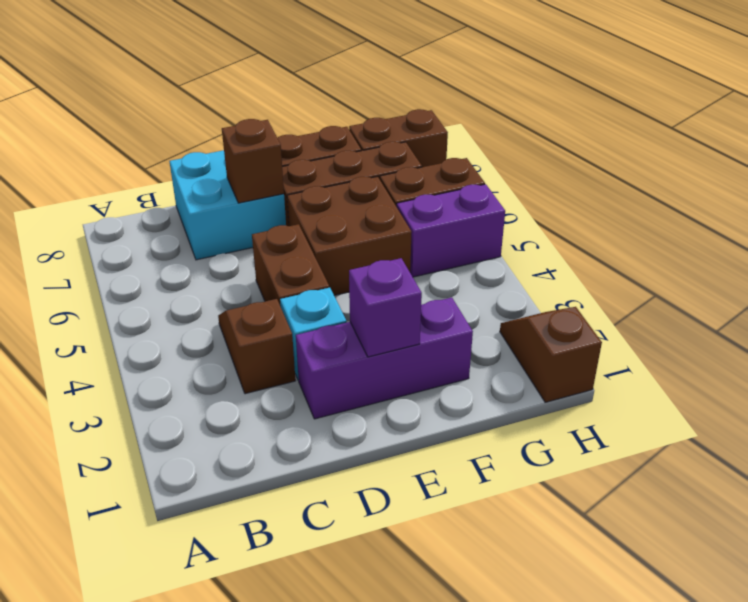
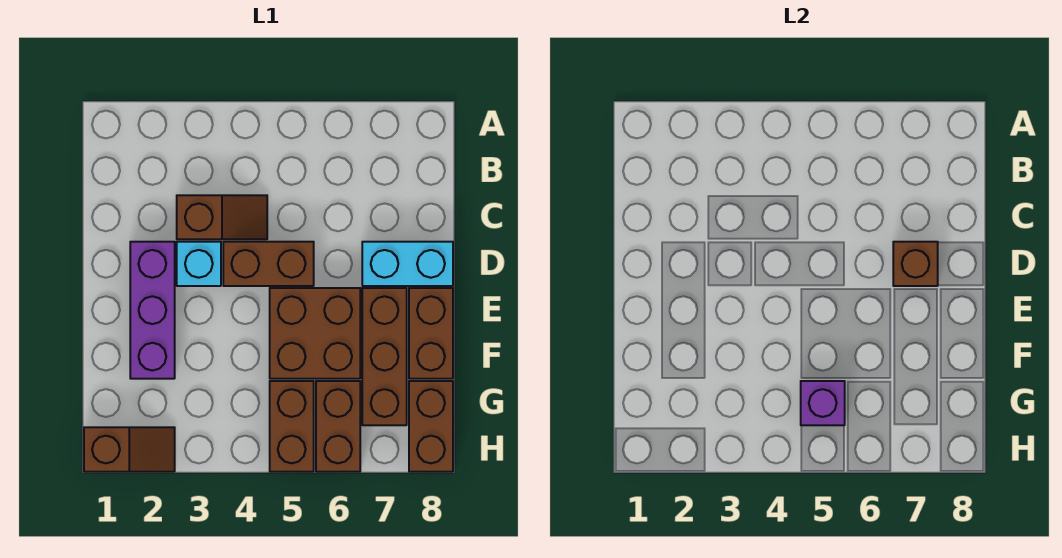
cyan brick C7:D8 level 1 -> cyan brick D7:D8 level 1
purple brick E2 level 2 -> purple brick G5 level 2
purple brick G5:H5 level 1 -> brown brick G5:H5 level 1

